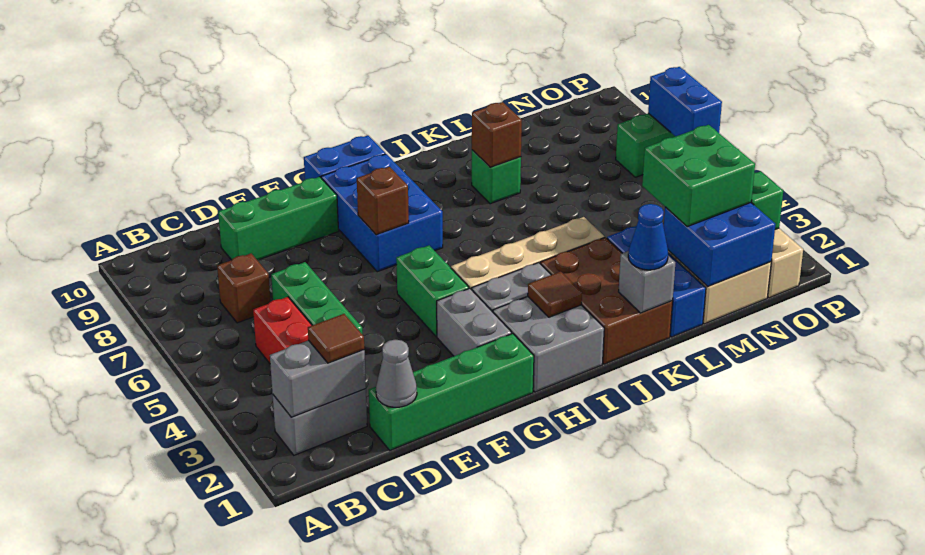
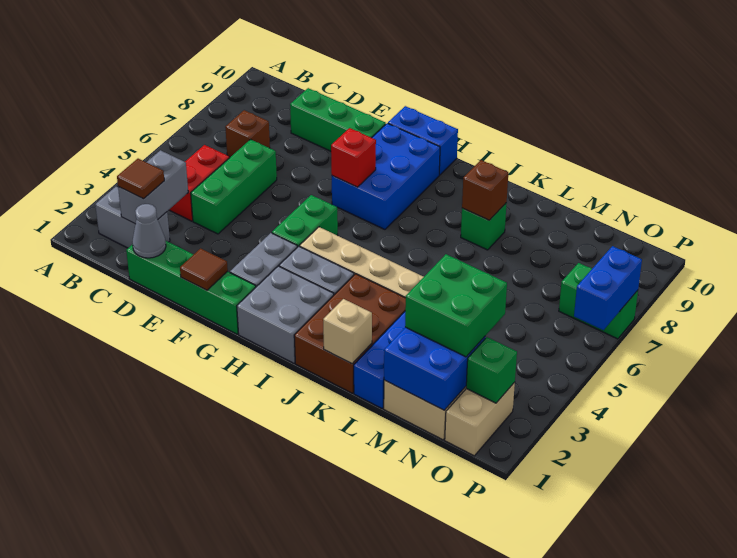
grey brick B2:C2 level 2 -> grey brick C2:C3 level 2
brown brick G7 level 2 -> red brick G7 level 2
brown tile I2 level 2 -> brown tile F1 level 2
grey brick K1 level 2 -> tan brick K1 level 2
blue cone K1 level 3 -> none

